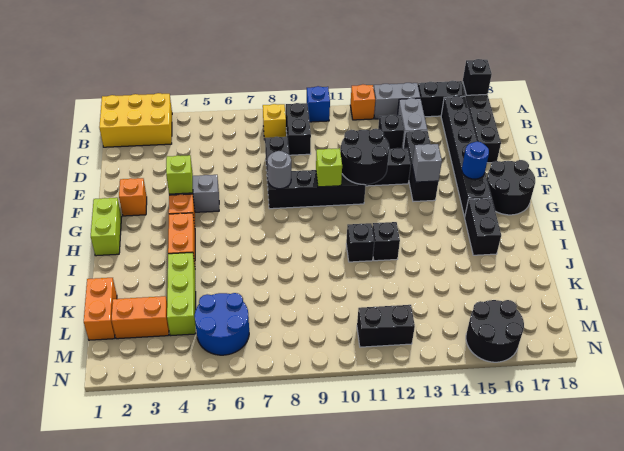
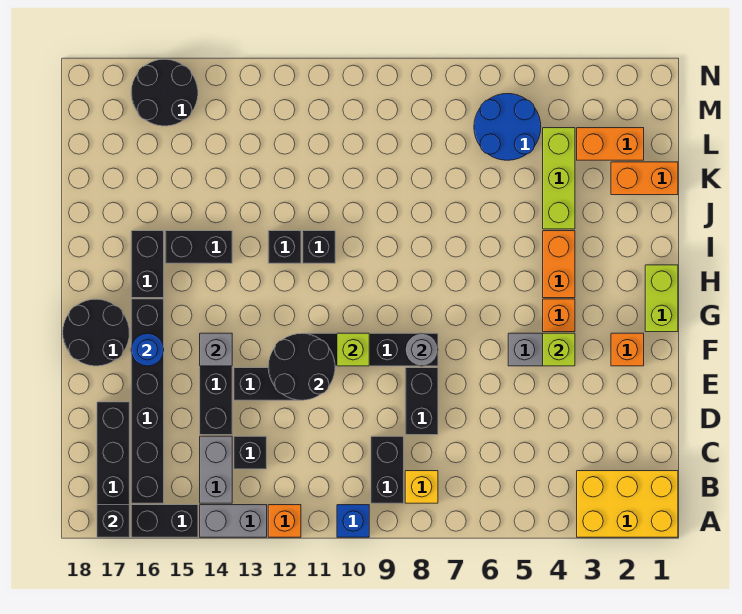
orange brick K1:L1 level 1 -> orange brick K1:K2 level 1
black brick M11:M12 level 1 -> black brick I14:I15 level 1

